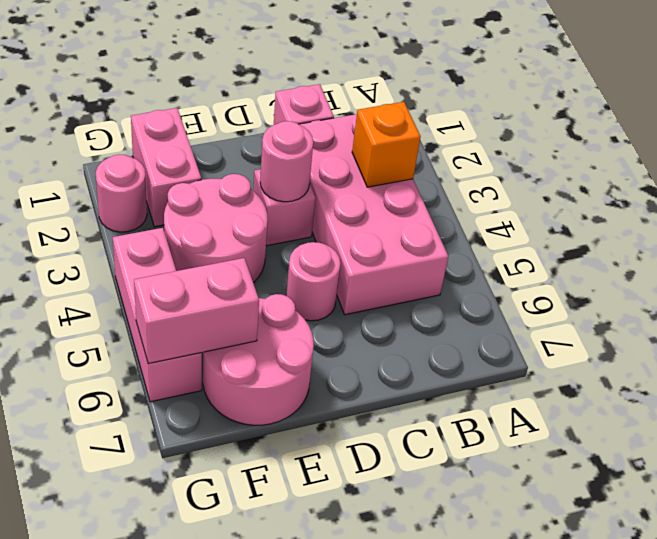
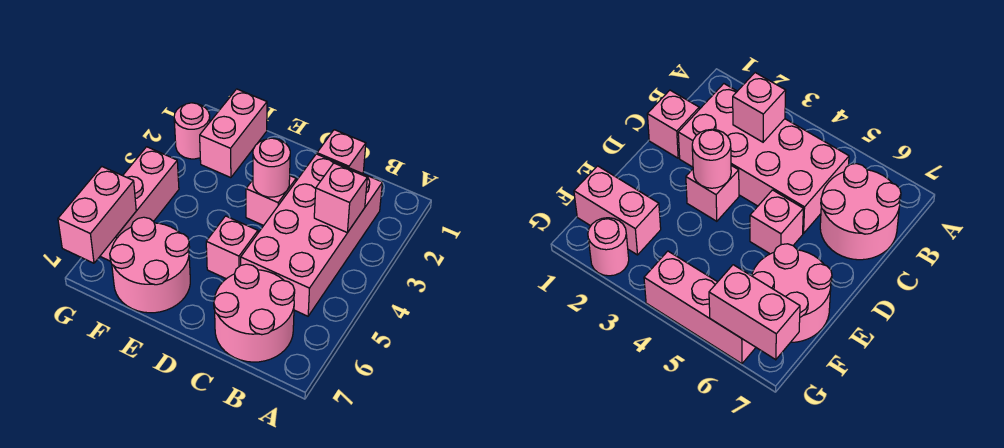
orange brick B3 level 2 -> pink brick B3 level 2
pink round brick D5 level 1 -> pink brick D5 level 1
pink round brick E3:F4 level 1 -> pink round brick B6:C7 level 1
pink brick F6:G6 level 2 -> pink brick G6:G7 level 2

